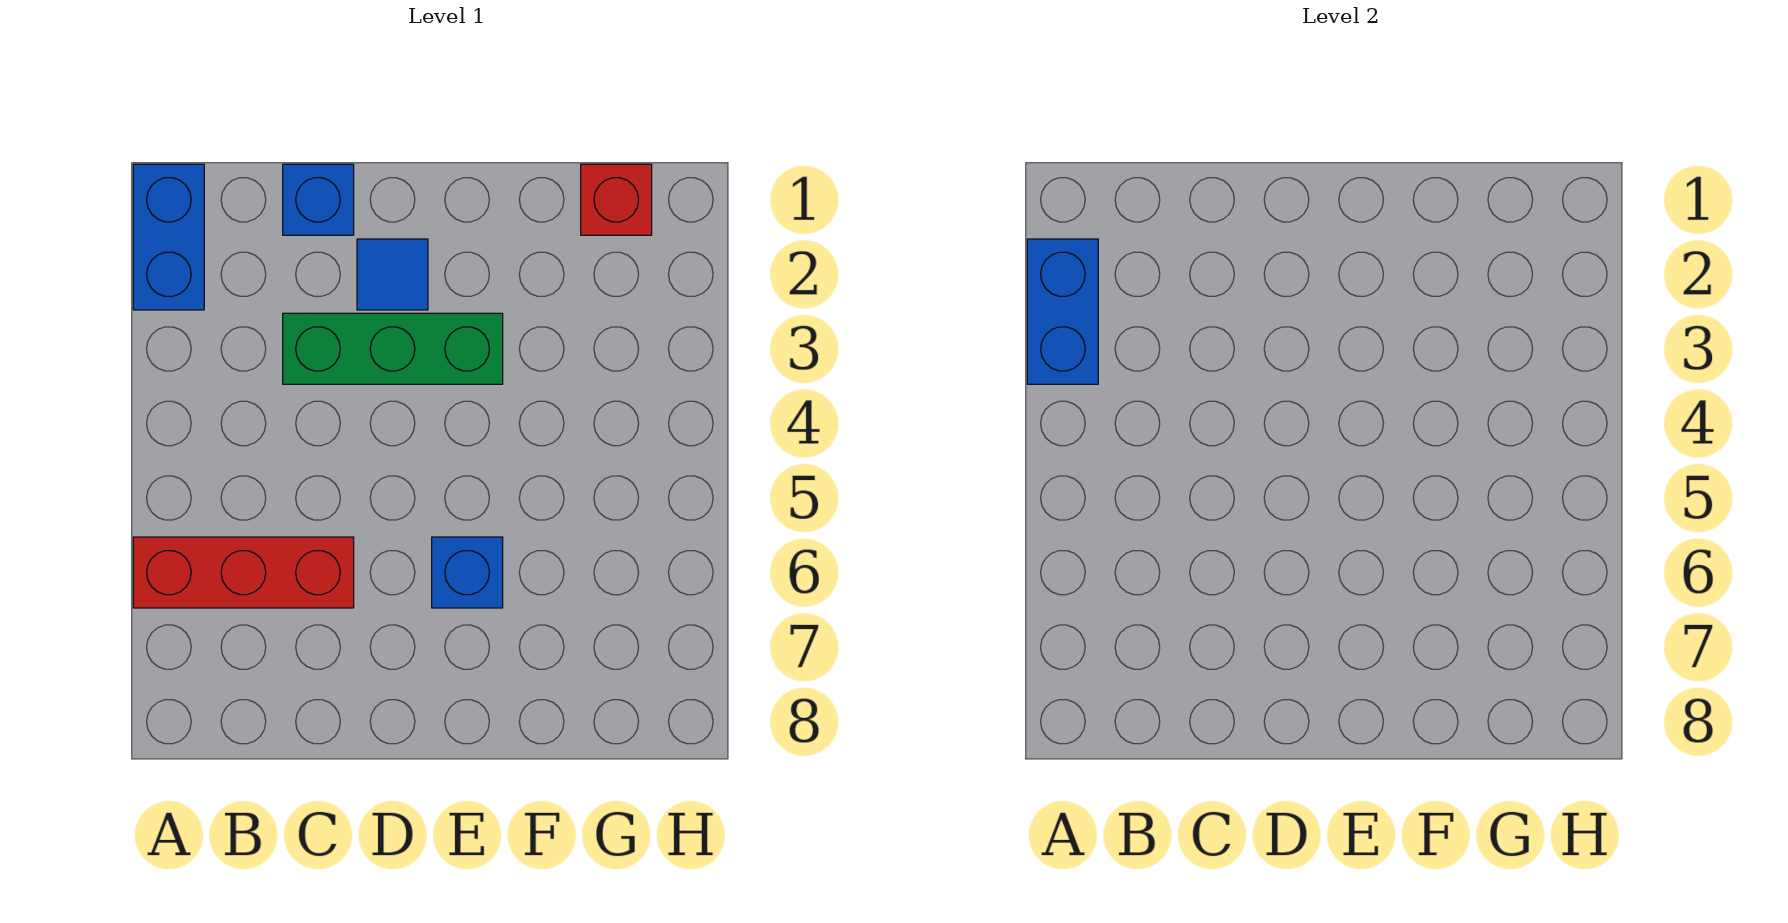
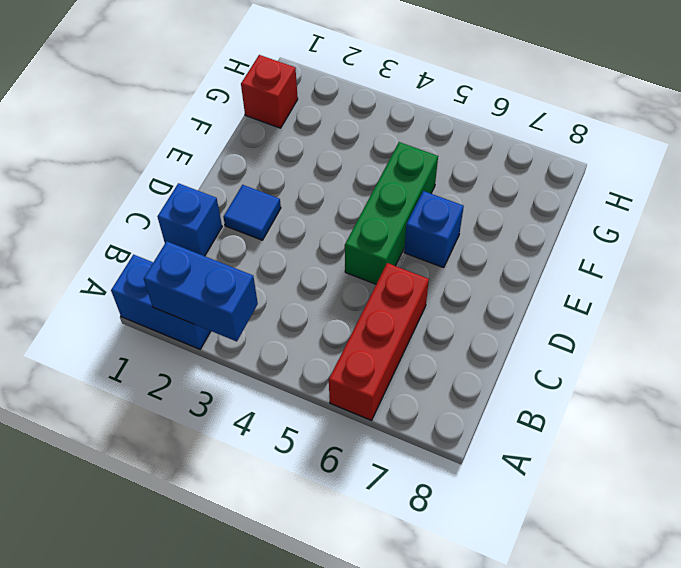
green brick C3:E3 level 1 -> green brick D5:F5 level 1

